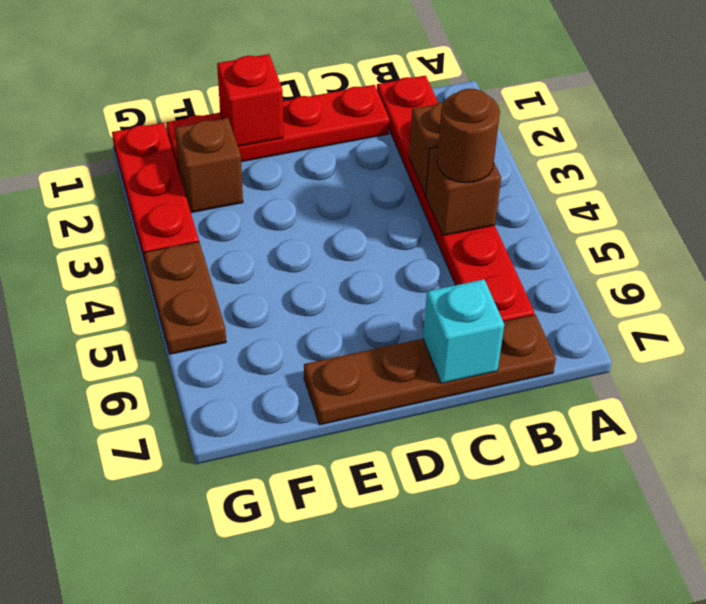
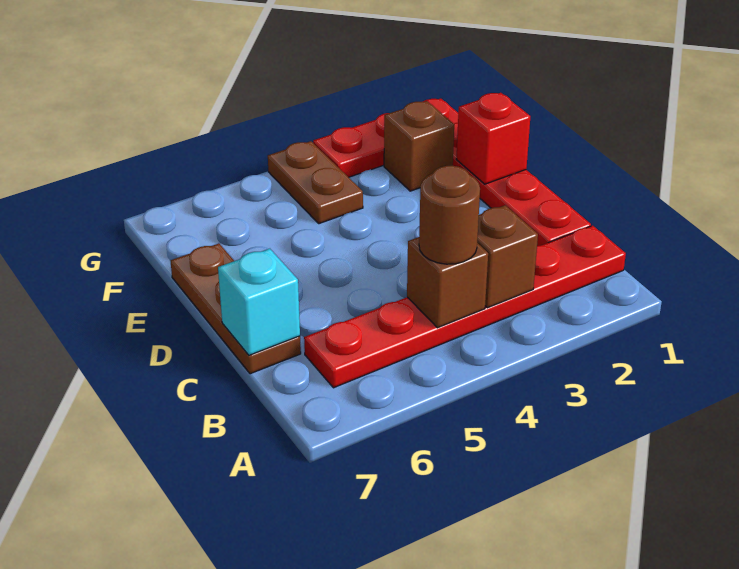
brown plate B7:E7 level 1 -> brown plate C7:E7 level 1
brown plate G4:G5 level 1 -> brown plate F4:G4 level 1

